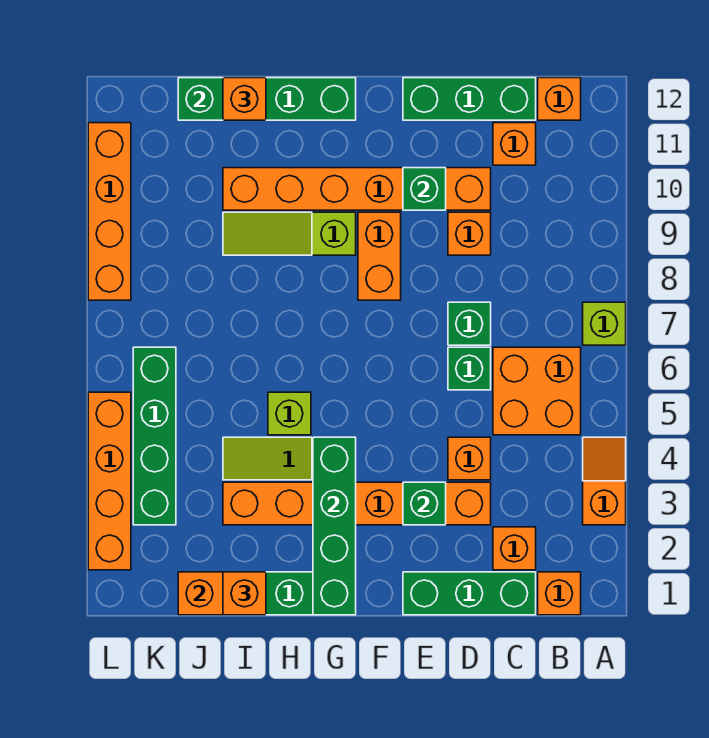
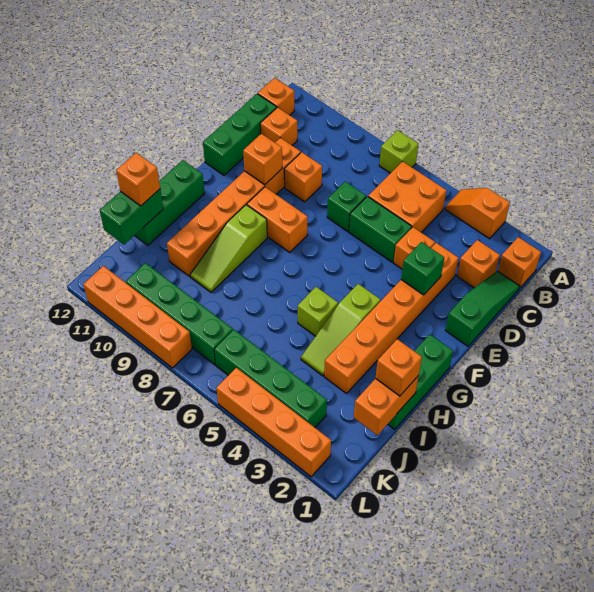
green brick C1:E1 level 1 -> green slope C1:E1 level 1 top E
green brick D6 level 1 -> green brick D5:D6 level 1
green brick E10 level 2 -> orange brick E10 level 2
green brick G1:G4 level 2 -> green brick K7:K10 level 1

